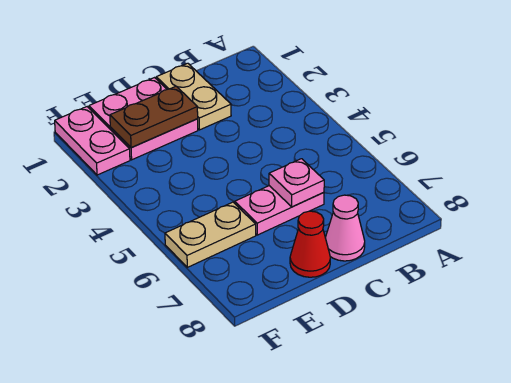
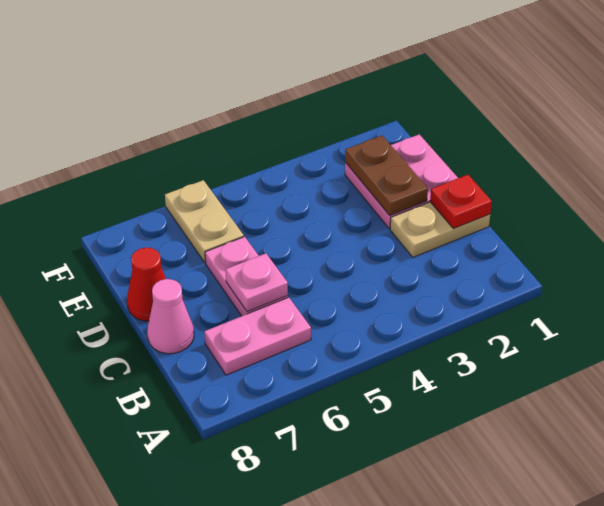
none -> red plate C1 level 2
pink plate F1:F2 level 1 -> pink plate B6:B7 level 1

